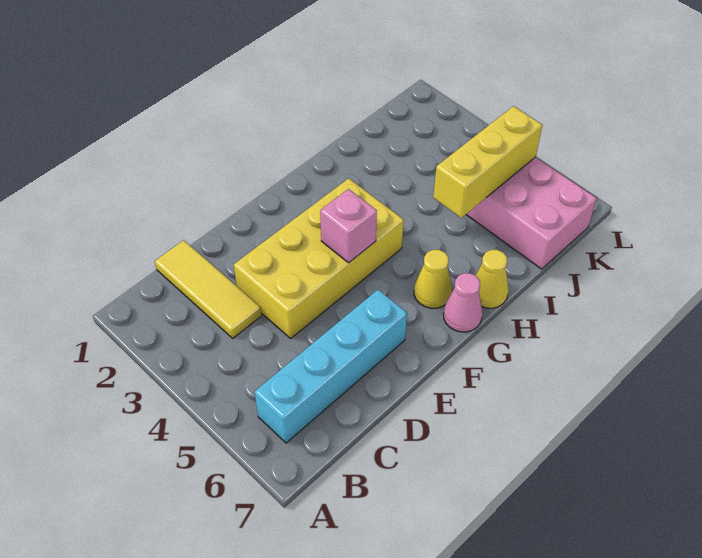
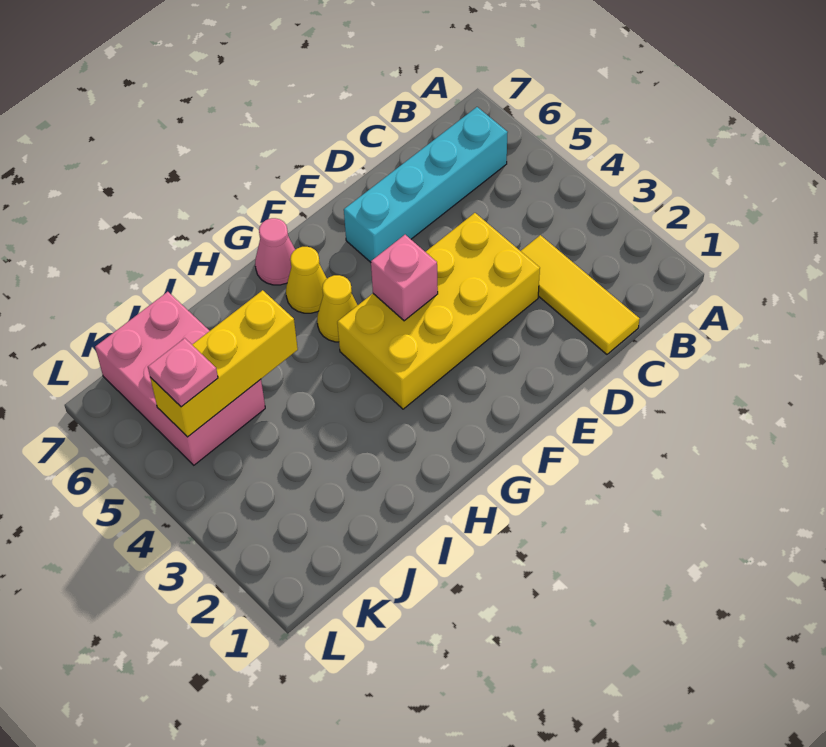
yellow cone H7 level 1 -> yellow cone G5 level 1
none -> pink plate K5 level 3

